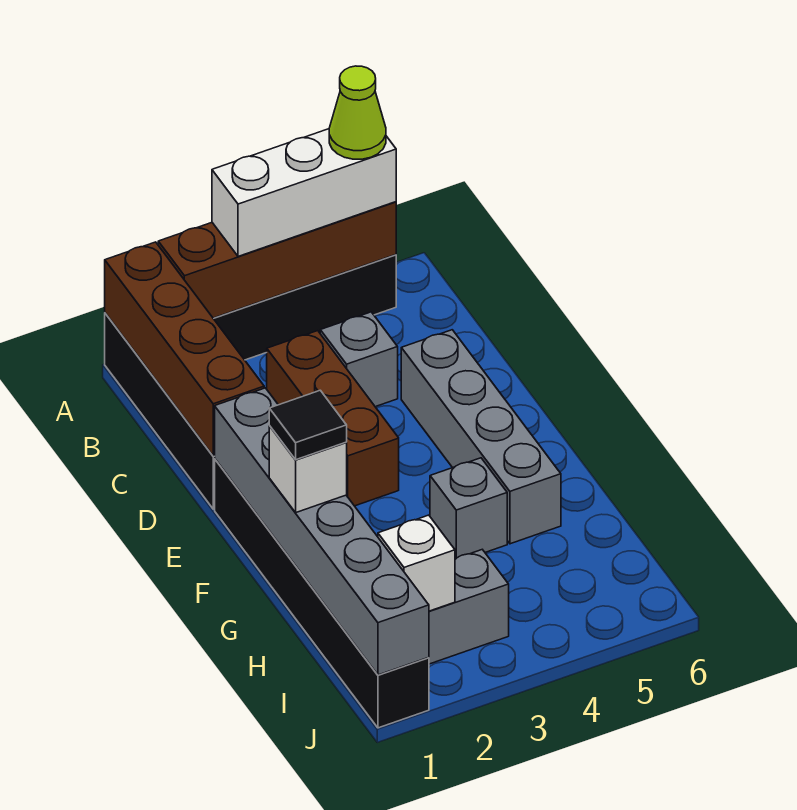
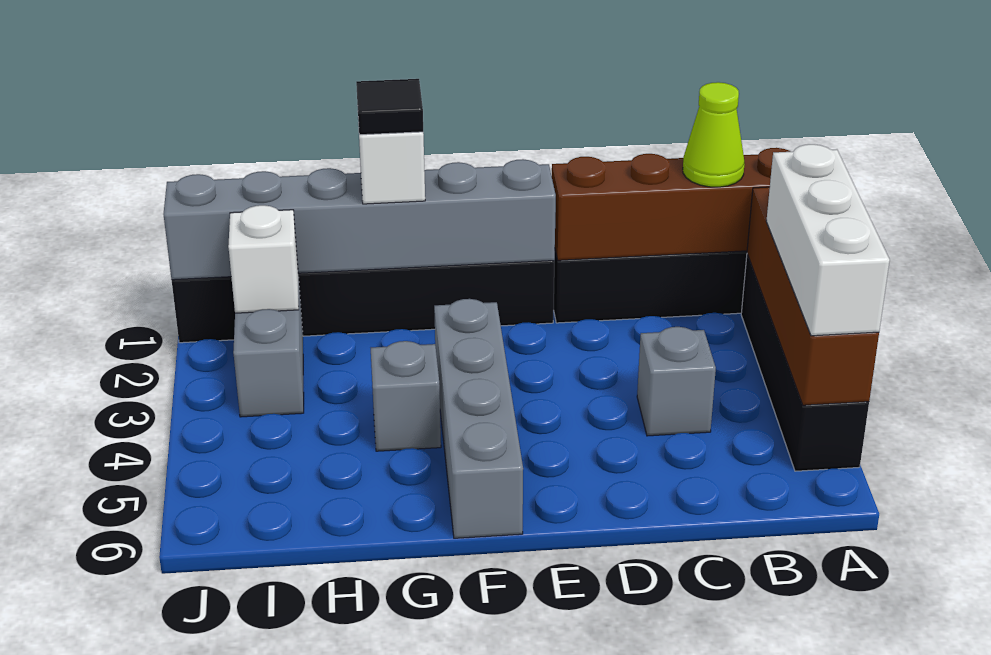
lime cone A5 level 4 -> lime cone B1 level 3
brown brick C3:E3 level 1 -> none
grey brick D5:G5 level 1 -> grey brick F3:F6 level 1

